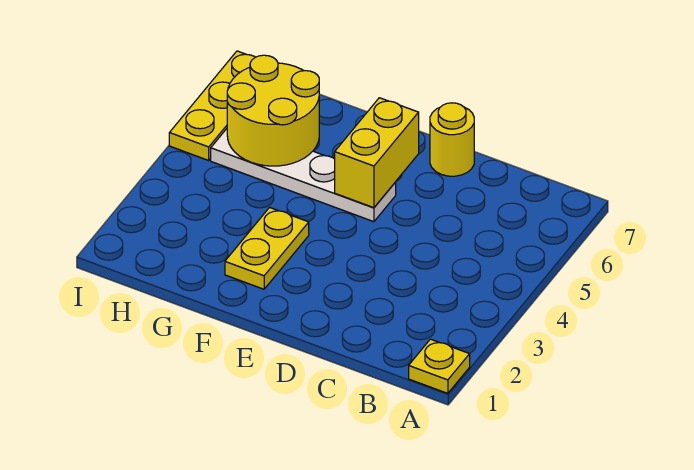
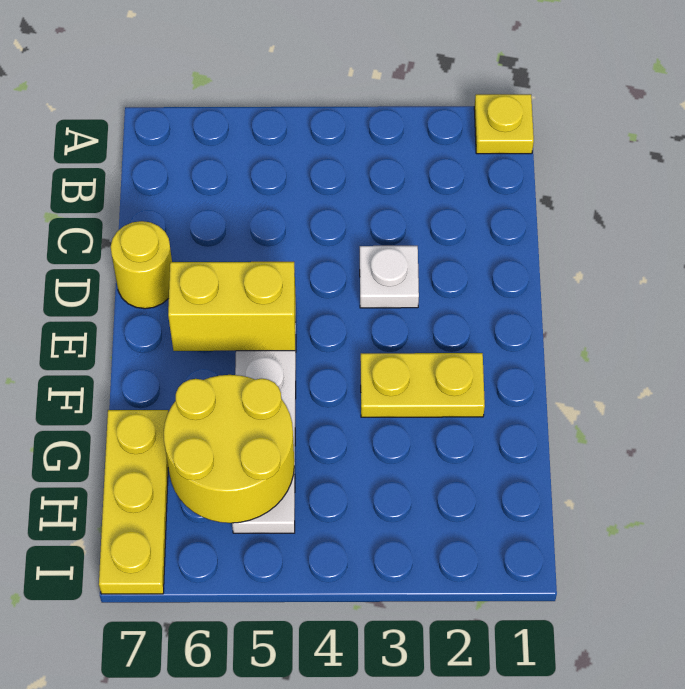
none -> white plate D3 level 1
yellow plate I5:I7 level 1 -> yellow plate G7:I7 level 1

